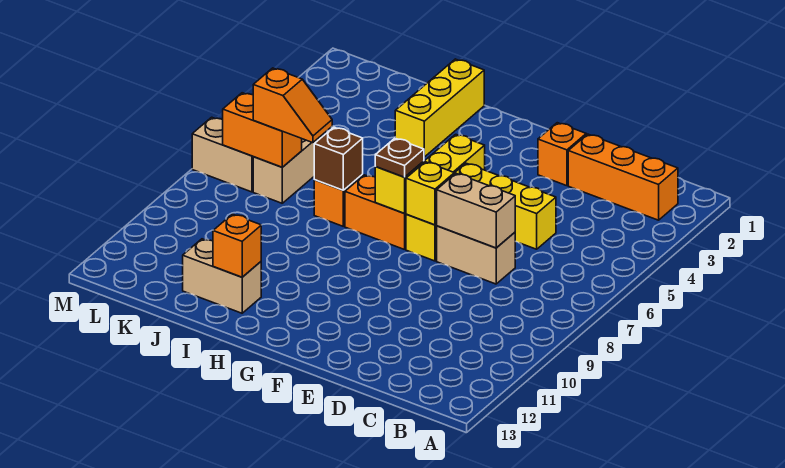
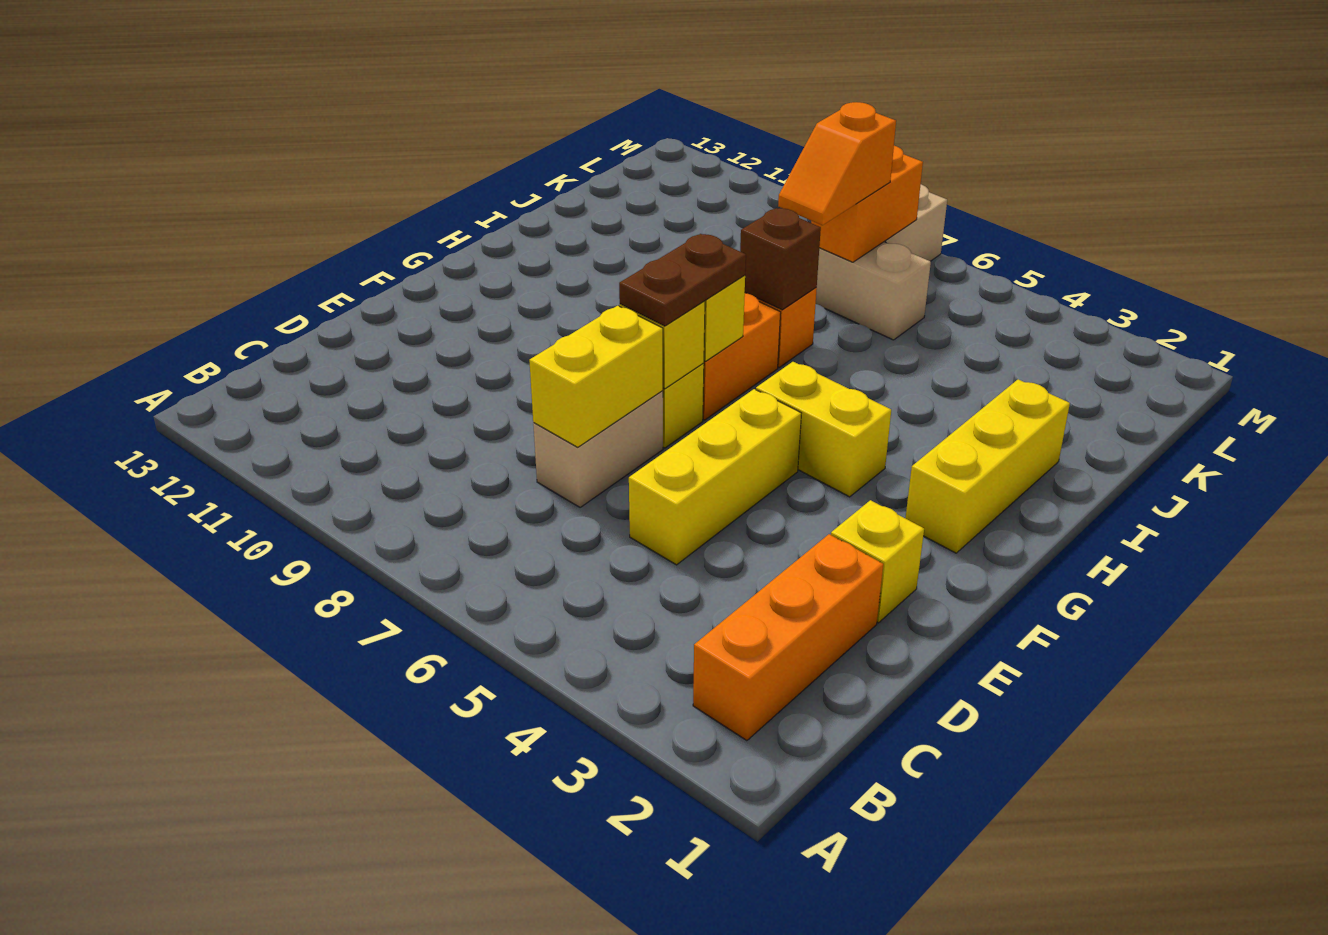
tan brick D7:E7 level 2 -> yellow brick D7:E7 level 2
orange brick E2 level 1 -> yellow brick E2 level 1
brown plate G7 level 3 -> brown plate F7:G7 level 3
yellow brick I1:I3 level 1 -> yellow brick G2:I2 level 1
tan brick I12:J12 level 1 -> none
orange brick I12 level 2 -> none

